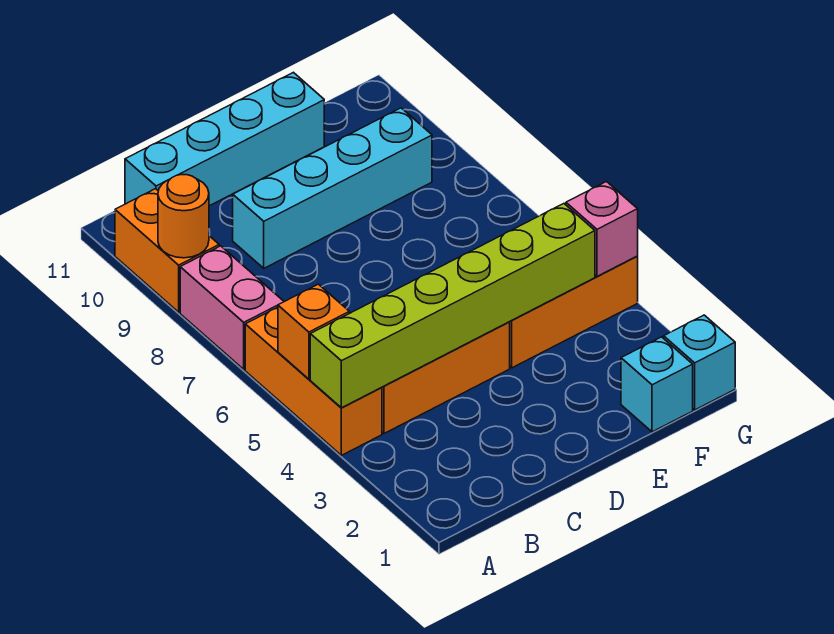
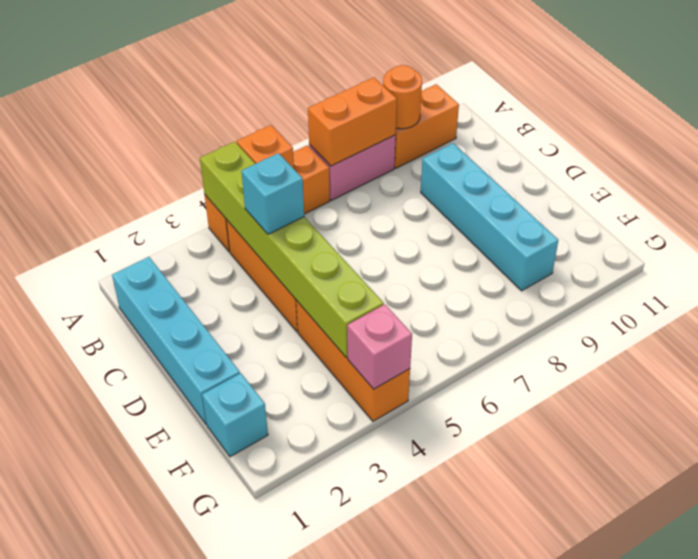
none -> orange brick A7:A8 level 2
cyan brick B11:E11 level 1 -> cyan brick B1:E1 level 1
cyan brick G1 level 1 -> cyan brick C4 level 3

